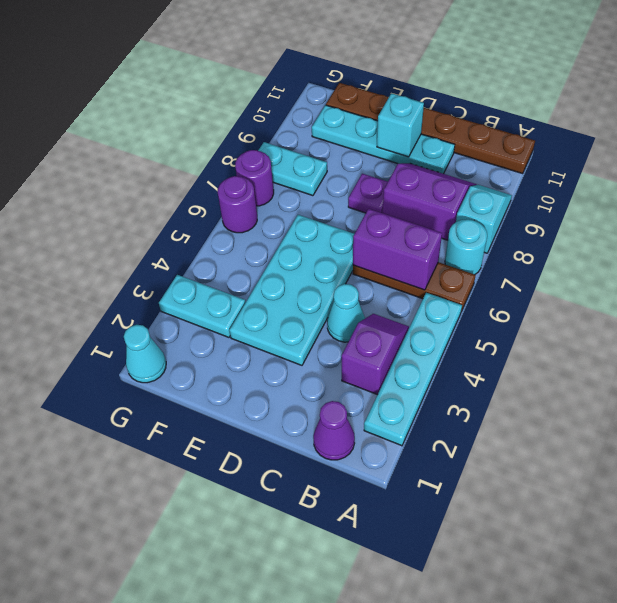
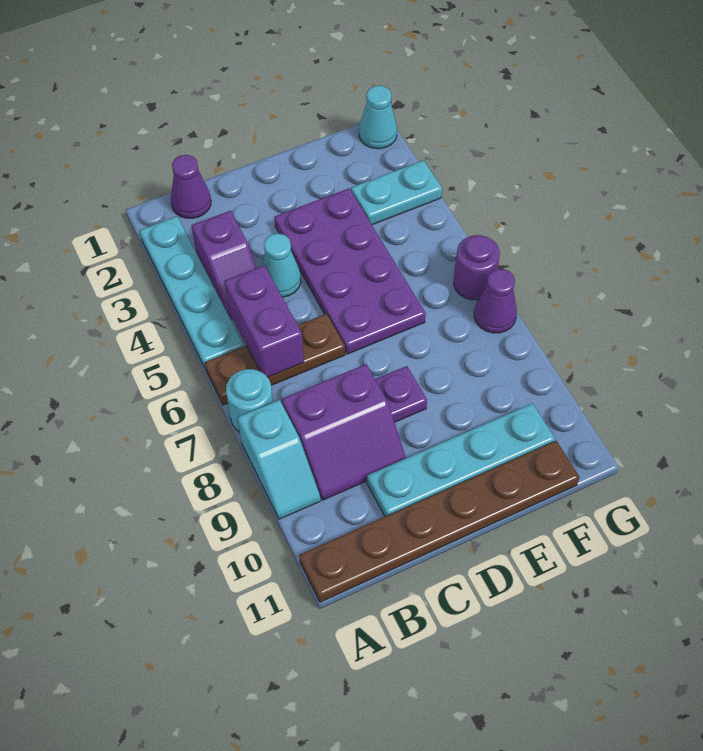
purple brick B6:C6 level 2 -> purple brick B5:B6 level 2
cyan plate D3:E6 level 1 -> purple plate D3:E6 level 1
cyan brick D10 level 2 -> none
cyan plate F8:G8 level 1 -> none
purple round brick G7 level 1 -> purple cone G7 level 1

